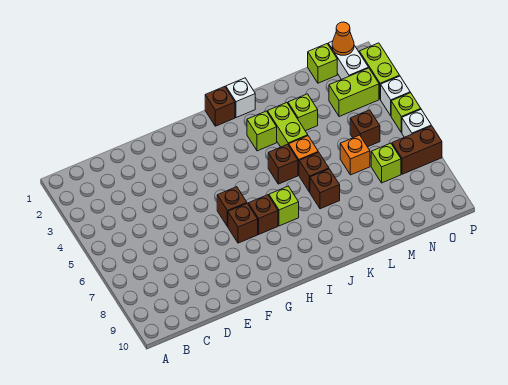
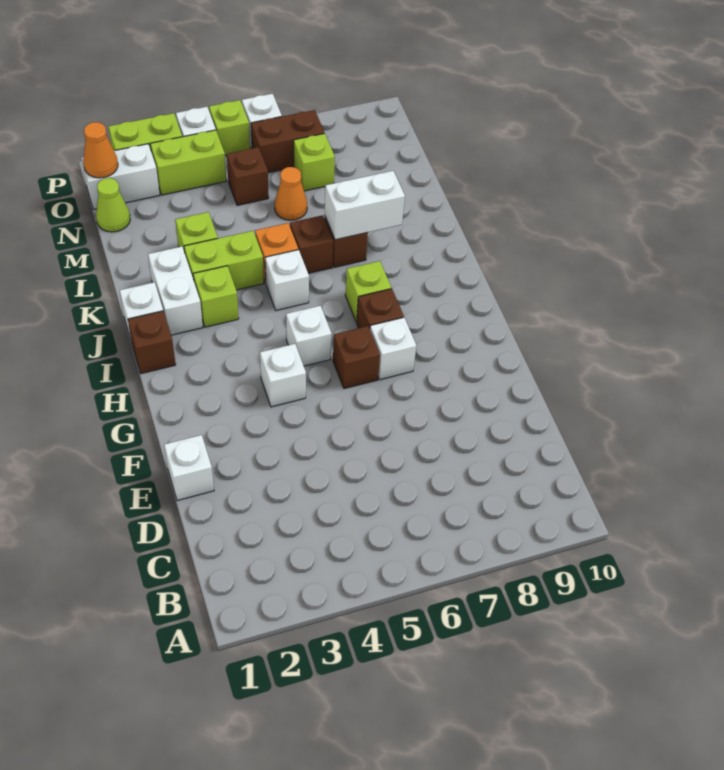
none -> white brick E1 level 1
none -> white brick G4 level 1
brown brick G7 level 1 -> white brick G7 level 1
none -> white brick H5 level 1
none -> white brick J2:K2 level 1
brown brick J5 level 1 -> white brick J5 level 1
none -> white brick K7:K8 level 2
orange brick M6 level 1 -> orange cone M6 level 1
lime brick N1 level 1 -> lime cone N1 level 1
lime brick N3:O3 level 1 -> lime brick O3:O4 level 1
brown brick O7:P7 level 1 -> brown brick O6:O7 level 1

